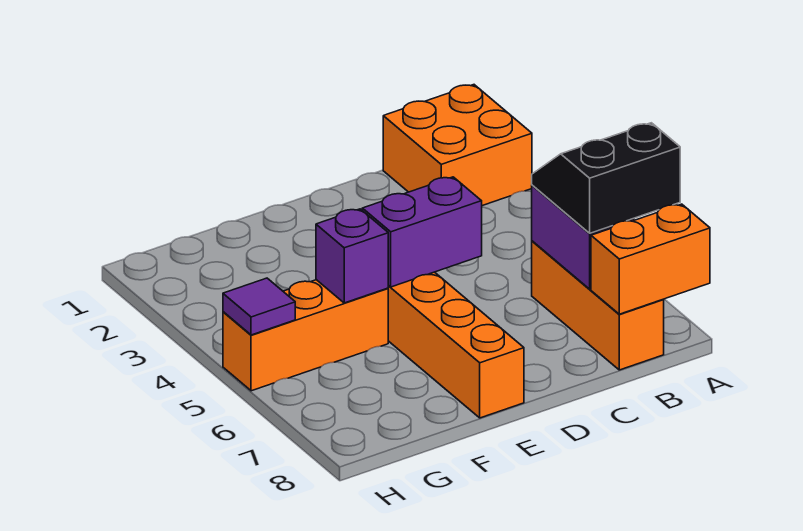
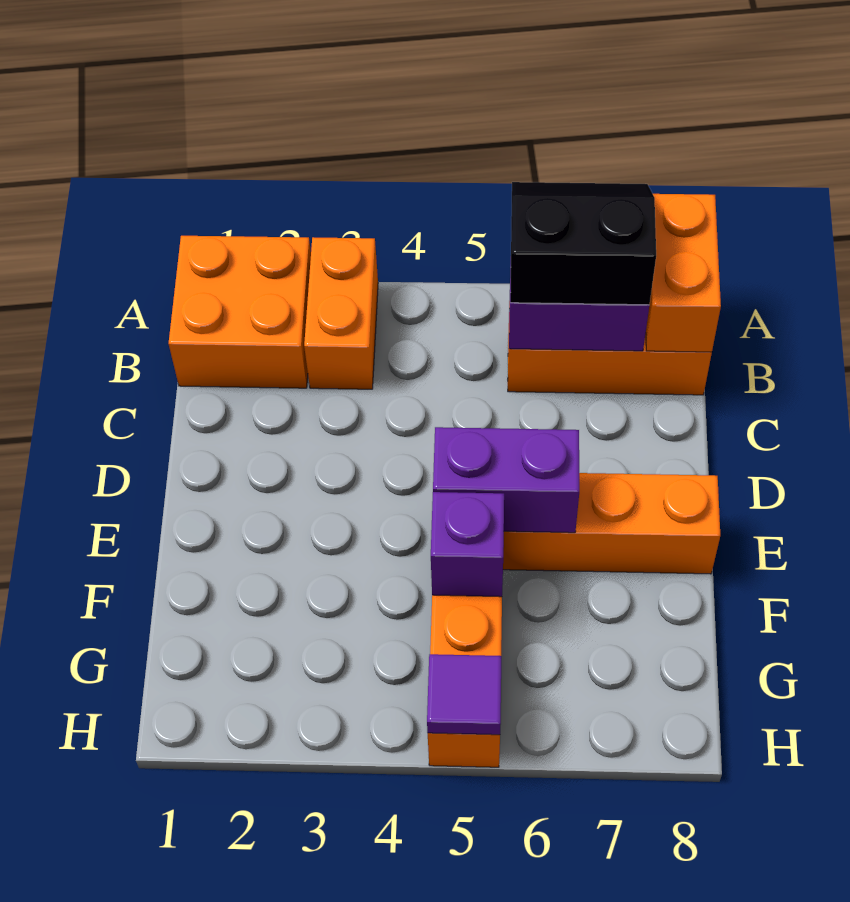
none -> orange brick A3:B3 level 1
black slope A6:B7 level 3 top 7 -> black slope A6:B7 level 3 top B
purple brick D5:E5 level 2 -> purple brick E5:E6 level 2

